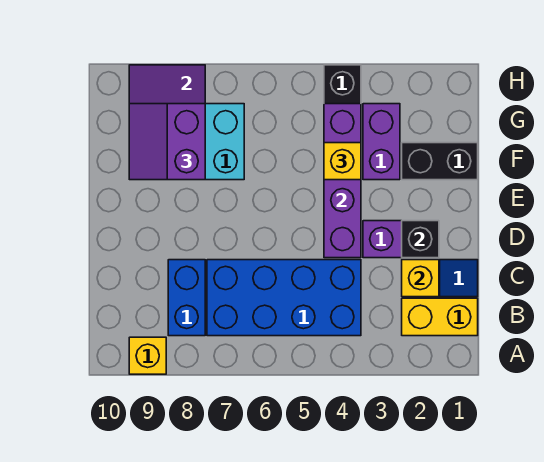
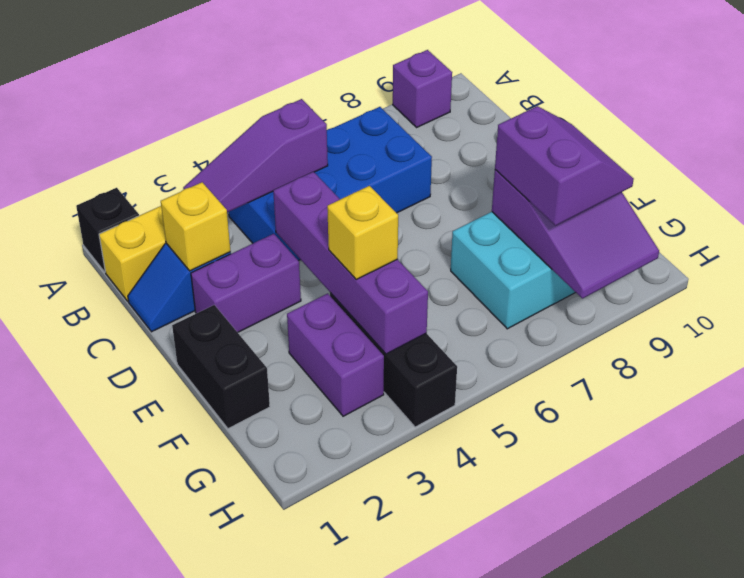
yellow brick A9 level 1 -> purple brick A9 level 1
none -> purple slope B3:B5 level 2 top 5
blue brick B8:C8 level 1 -> none
black brick D2 level 2 -> black brick A1 level 1
black brick F1:F2 level 1 -> black brick E1:F1 level 1

